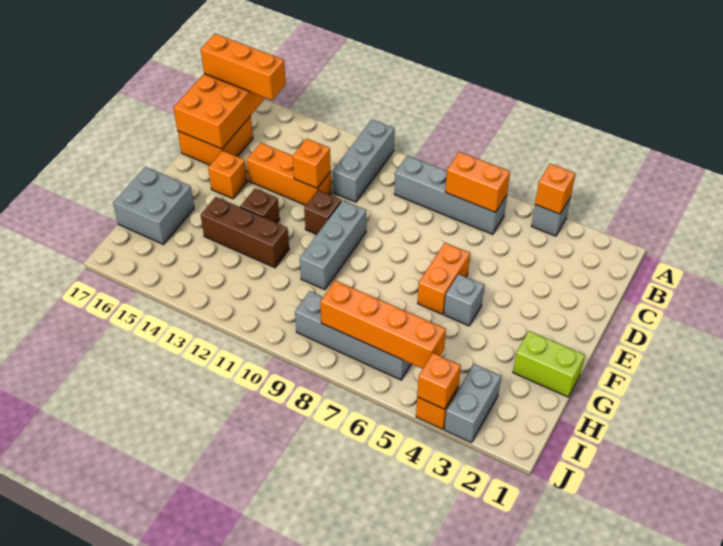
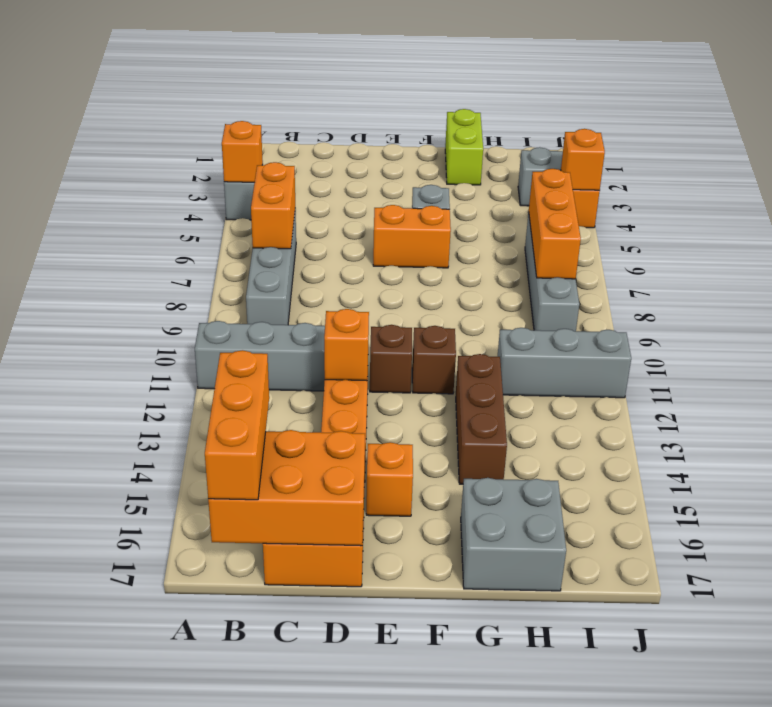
grey brick E10:G10 level 1 -> grey brick H11:J11 level 1
brown brick F13 level 1 -> brown brick F11 level 1
orange brick I5:I8 level 2 -> orange brick I6:I8 level 2

